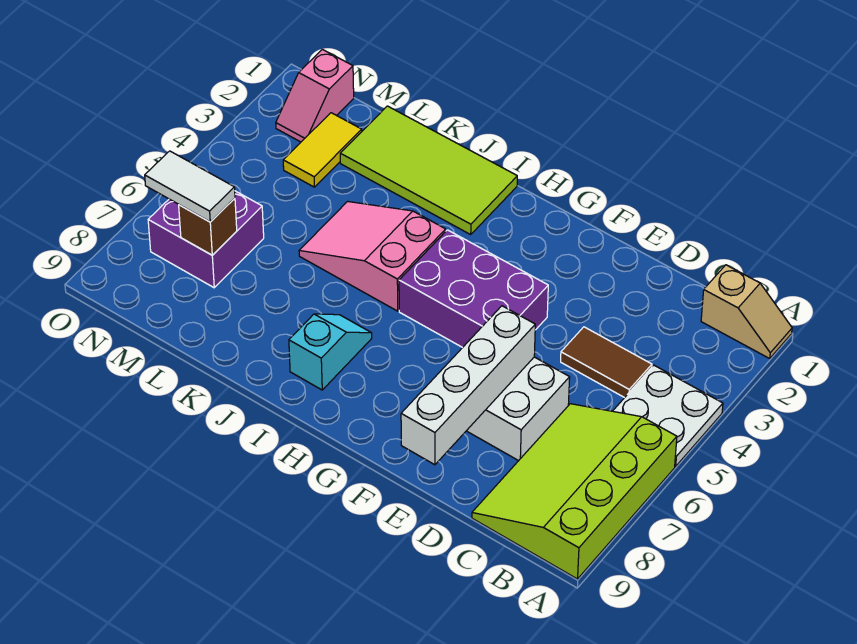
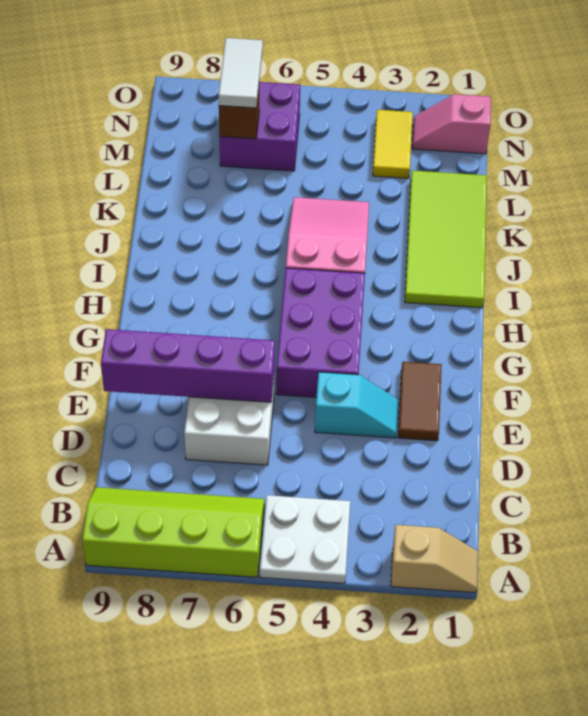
tan slope A1:B1 level 1 top B -> tan slope A1:A2 level 1 top 2
lime slope A6:C9 level 1 top A -> lime slope A6:B9 level 1 top A
brown tile C4:D4 level 1 -> brown tile E2:F2 level 1
white brick E6:E9 level 2 -> purple brick E6:E9 level 2
cyan slope I7:I8 level 1 top 8 -> cyan slope E3:E4 level 1 top 4
yellow tile M2:M3 level 1 -> yellow tile M3:N3 level 1

